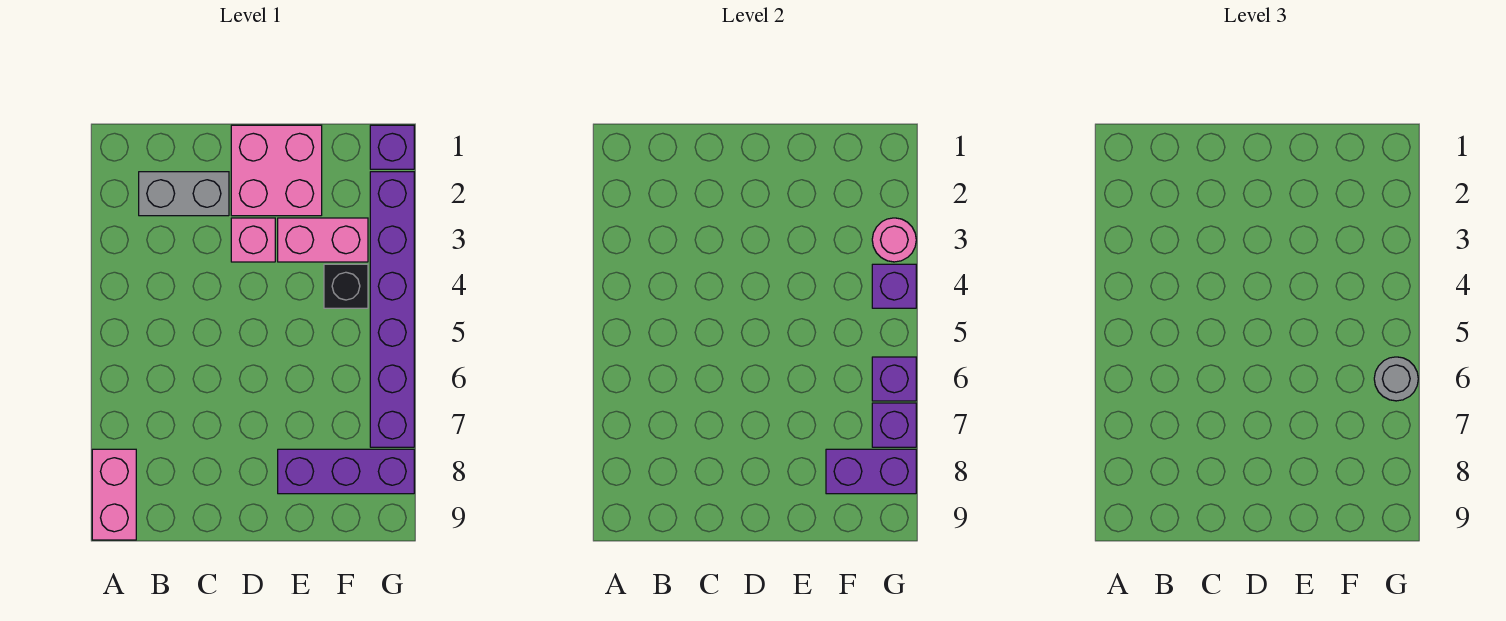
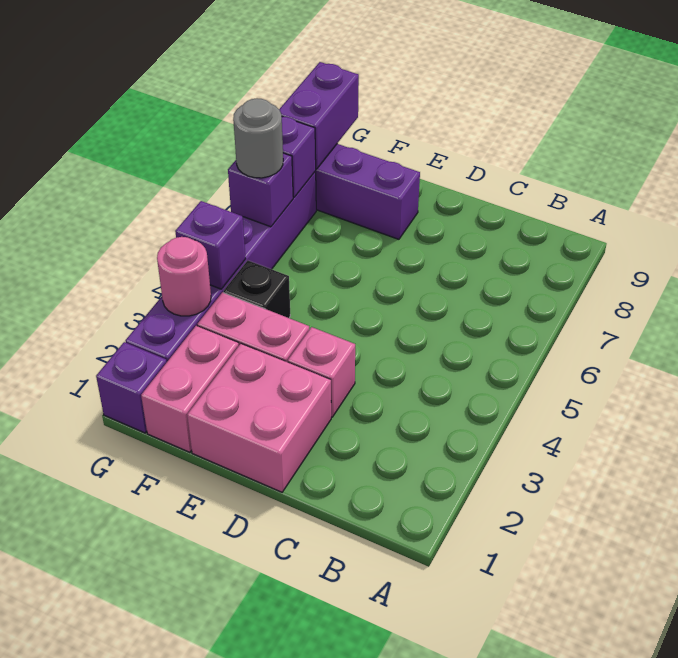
pink brick A8:A9 level 1 -> pink brick F1:F2 level 1
grey brick B2:C2 level 1 -> none
purple brick F8:G8 level 2 -> purple brick G8:G9 level 2

